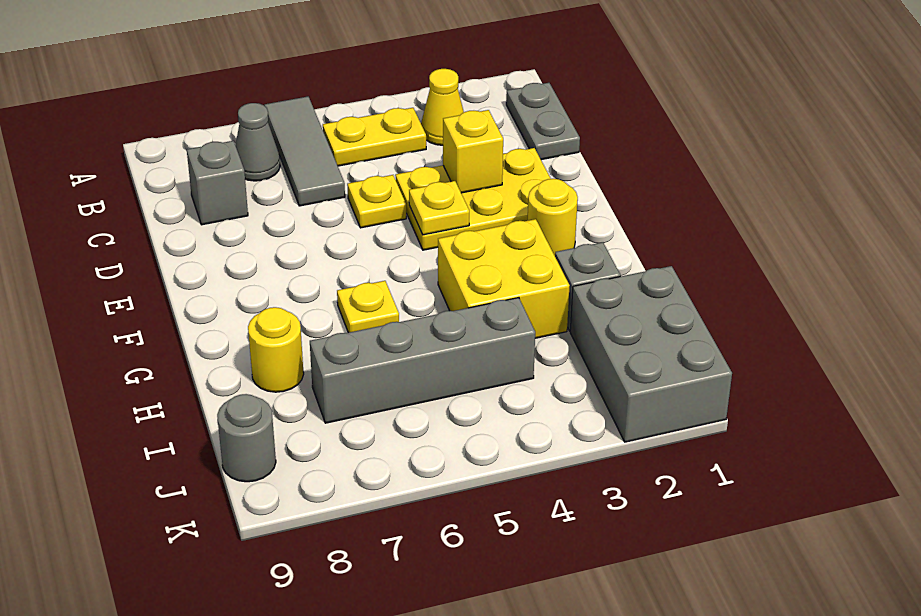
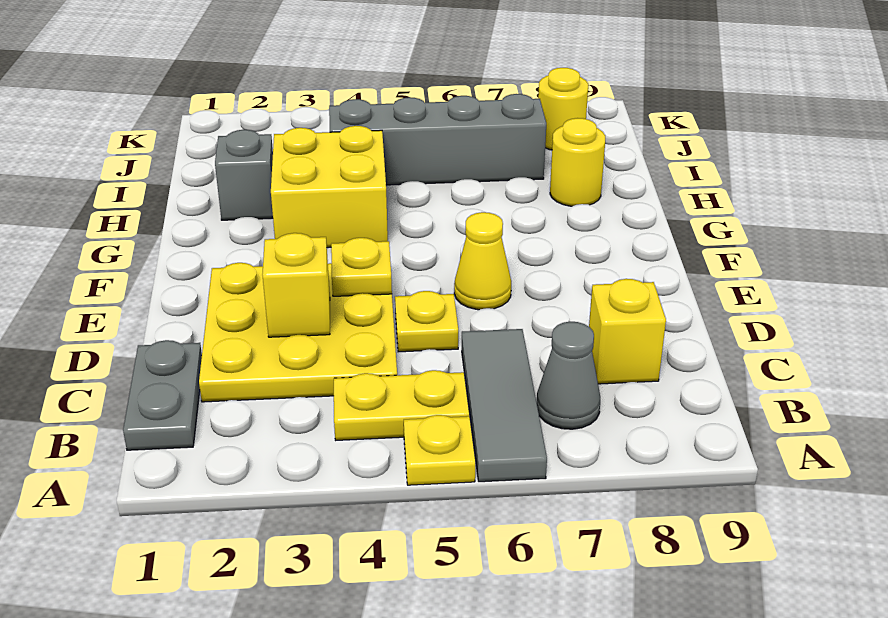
yellow cone B3 level 1 -> yellow cone E6 level 1
grey brick C8 level 1 -> yellow brick C8 level 1
yellow plate D2:E4 level 1 -> yellow plate C2:E4 level 1
yellow round brick F2 level 1 -> yellow round brick J8 level 1
yellow plate G6 level 1 -> yellow plate A5 level 1
grey brick I1:K2 level 1 -> none
grey round brick J9 level 1 -> none

